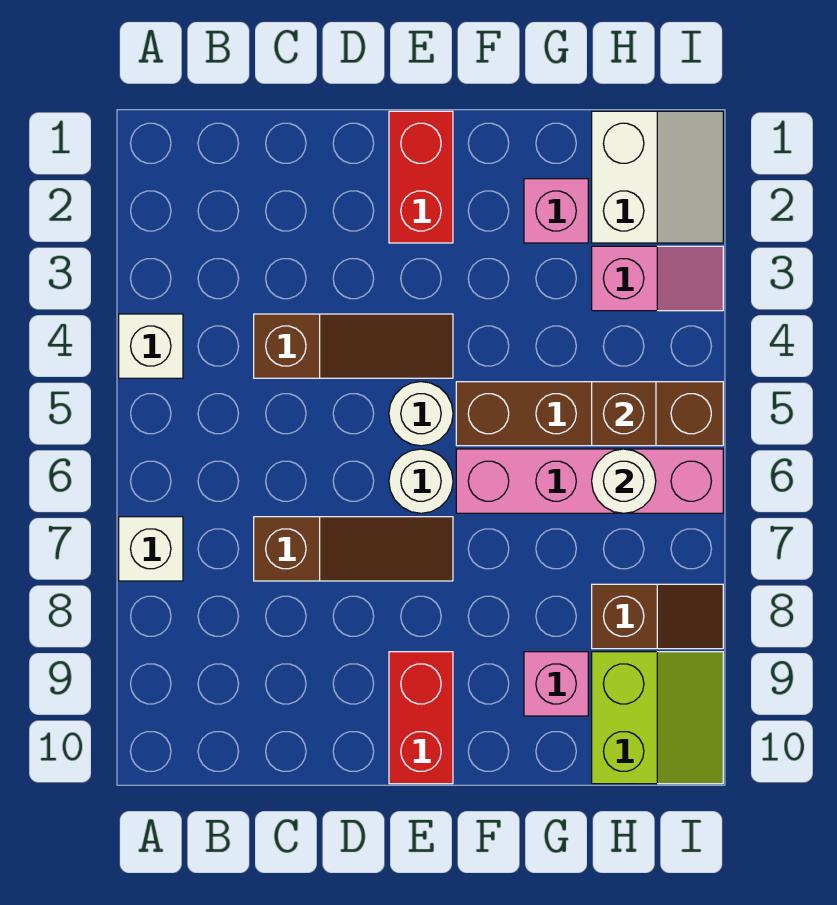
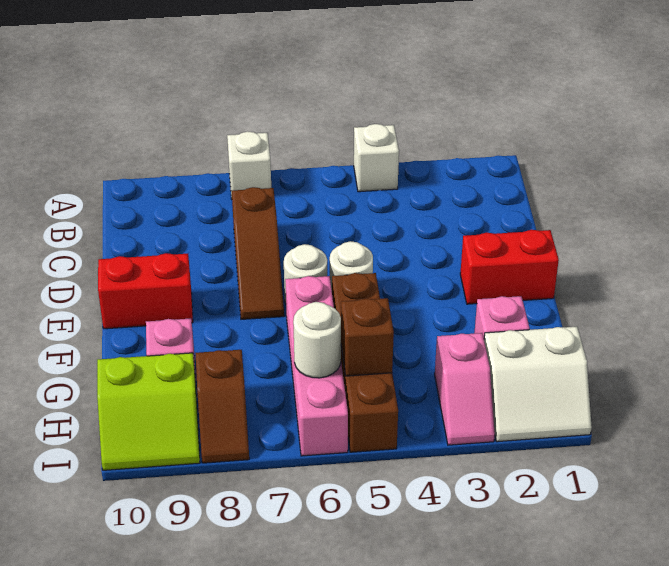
brown slope C4:E4 level 1 top C -> none

